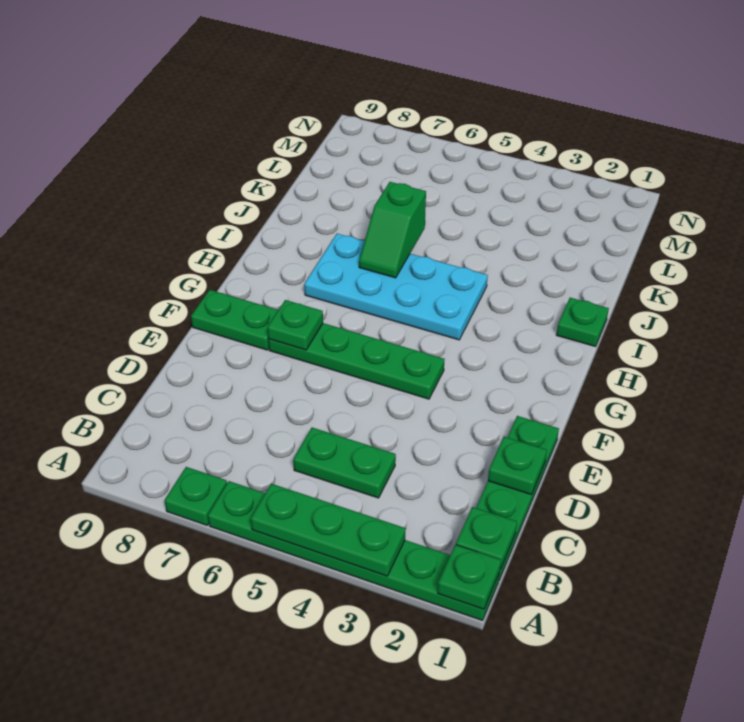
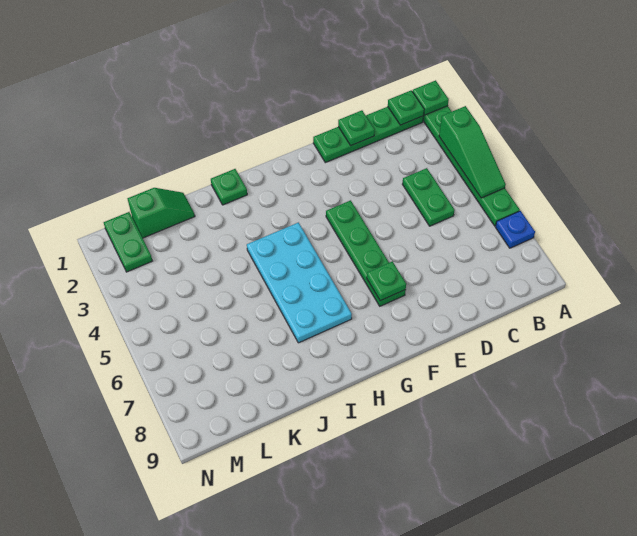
green plate A3:A5 level 2 -> green slope A3:A5 level 2 top 3
green plate A7 level 1 -> blue plate A7 level 1
green plate F8:F9 level 1 -> green plate M1:M2 level 1
green slope I6:J6 level 2 top J -> green slope K1:L1 level 1 top L

